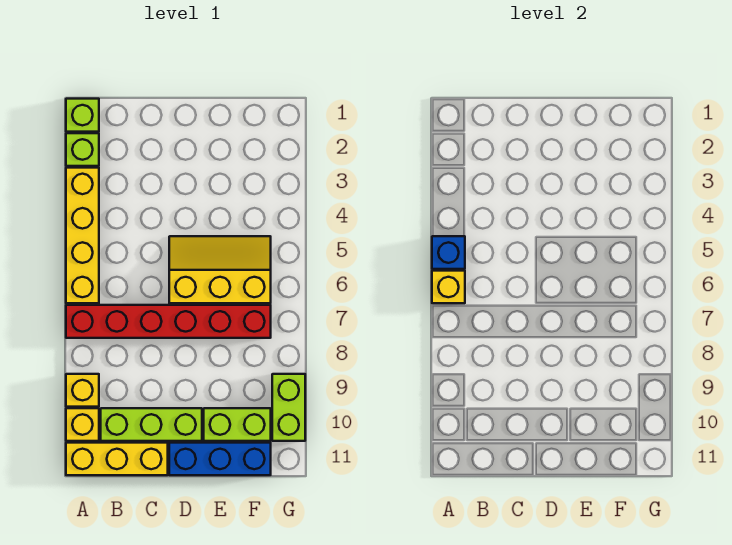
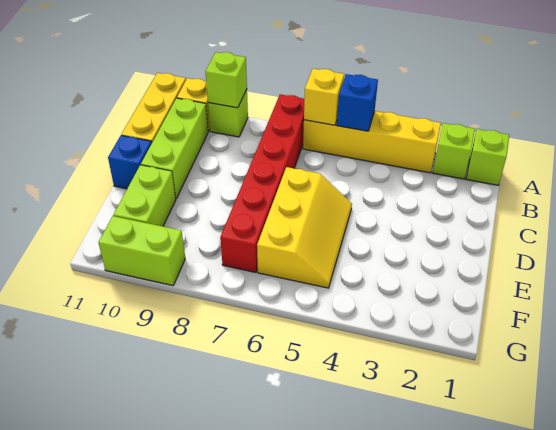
yellow brick A9 level 1 -> lime brick A9 level 1
none -> lime brick A9 level 2
blue brick D11:F11 level 1 -> blue brick D11 level 1

